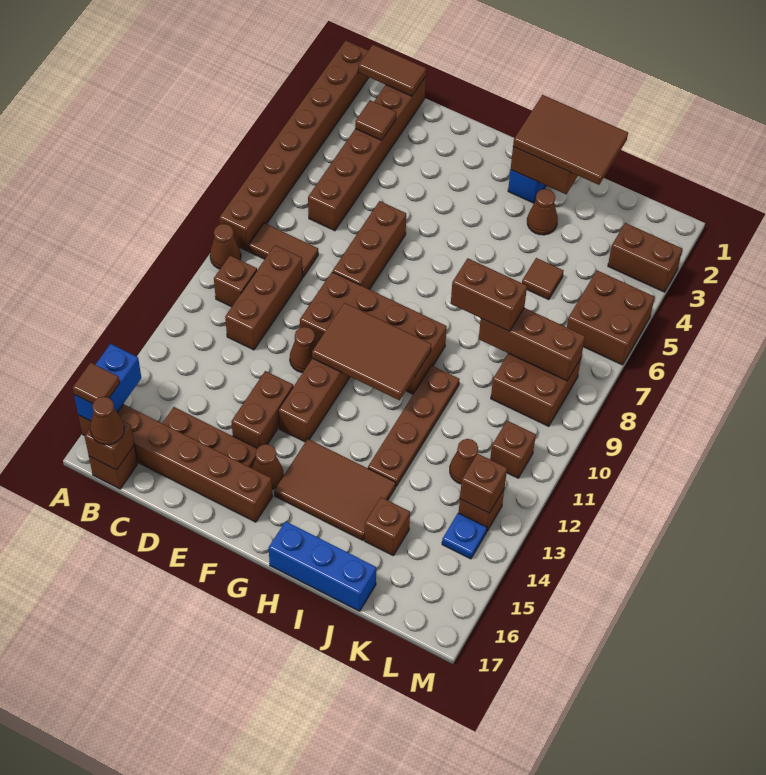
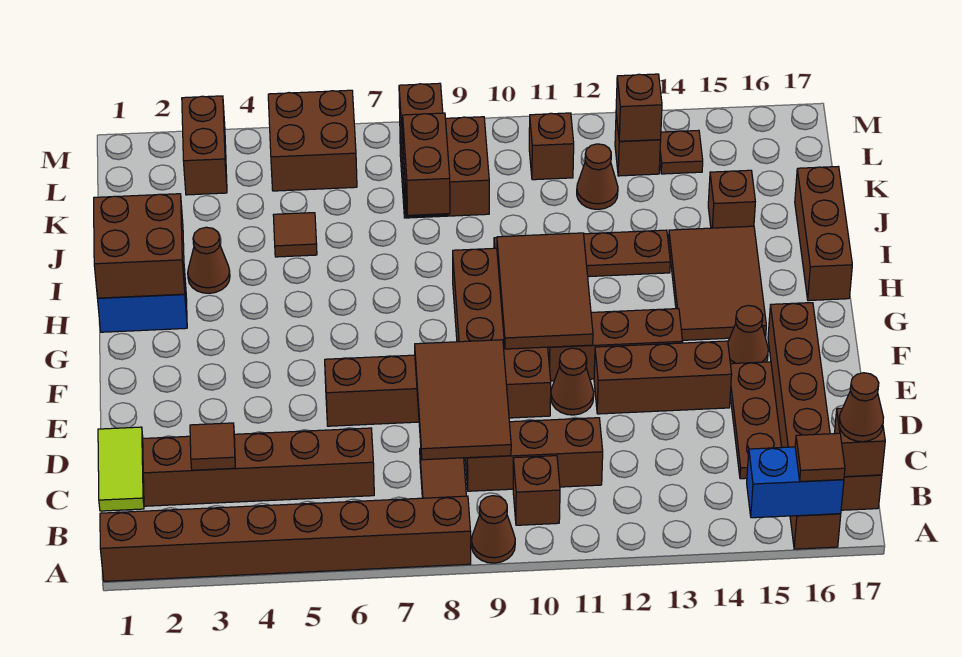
brown tile B1:C1 level 2 -> lime tile B1:C1 level 2
brown brick E13:E14 level 1 -> brown brick E12:E14 level 1
brown tile H1:J2 level 3 -> brown tile C8:E9 level 2
blue brick H17:J17 level 1 -> brown brick H17:J17 level 1
blue plate L14 level 1 -> brown plate L14 level 1

